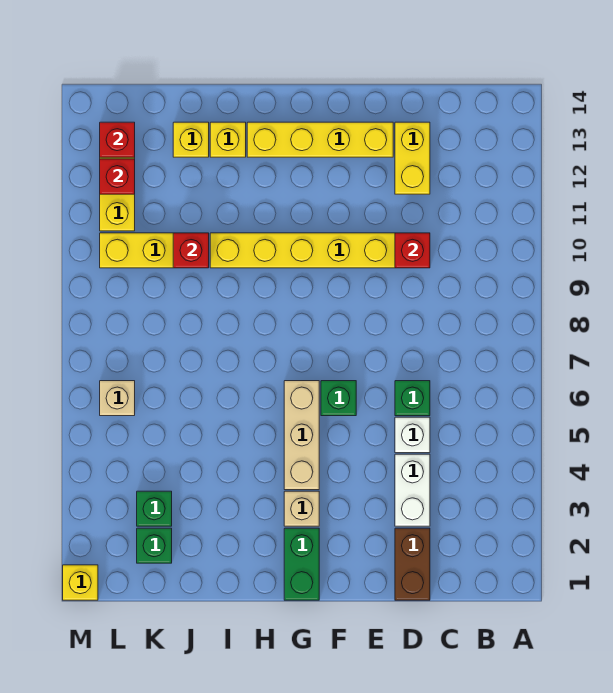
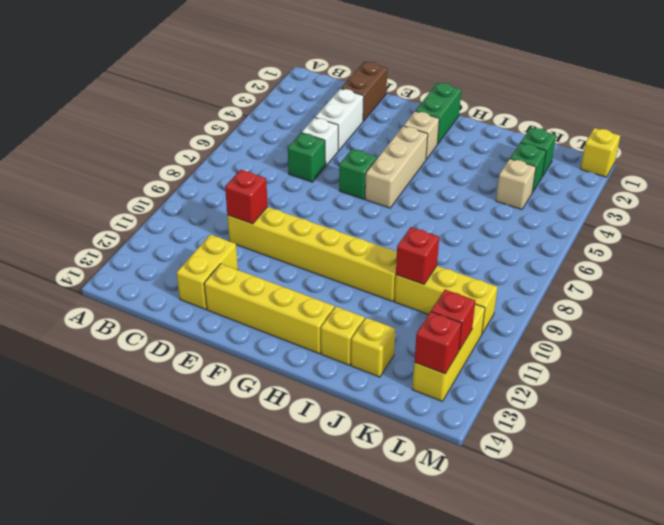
tan brick L6 level 1 -> tan brick K4 level 1

